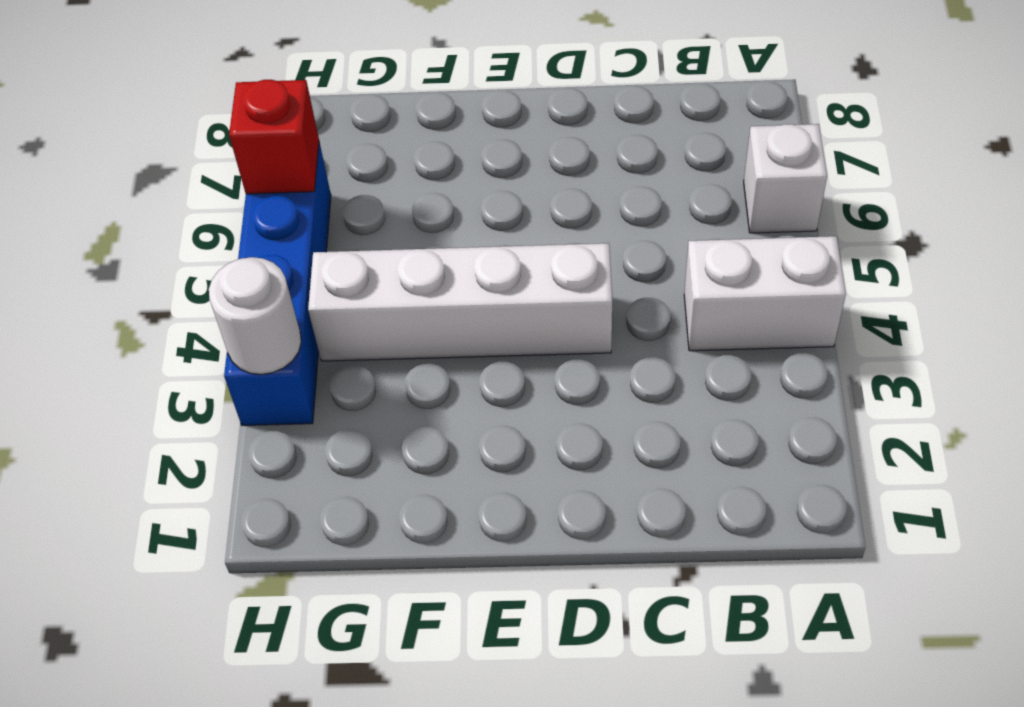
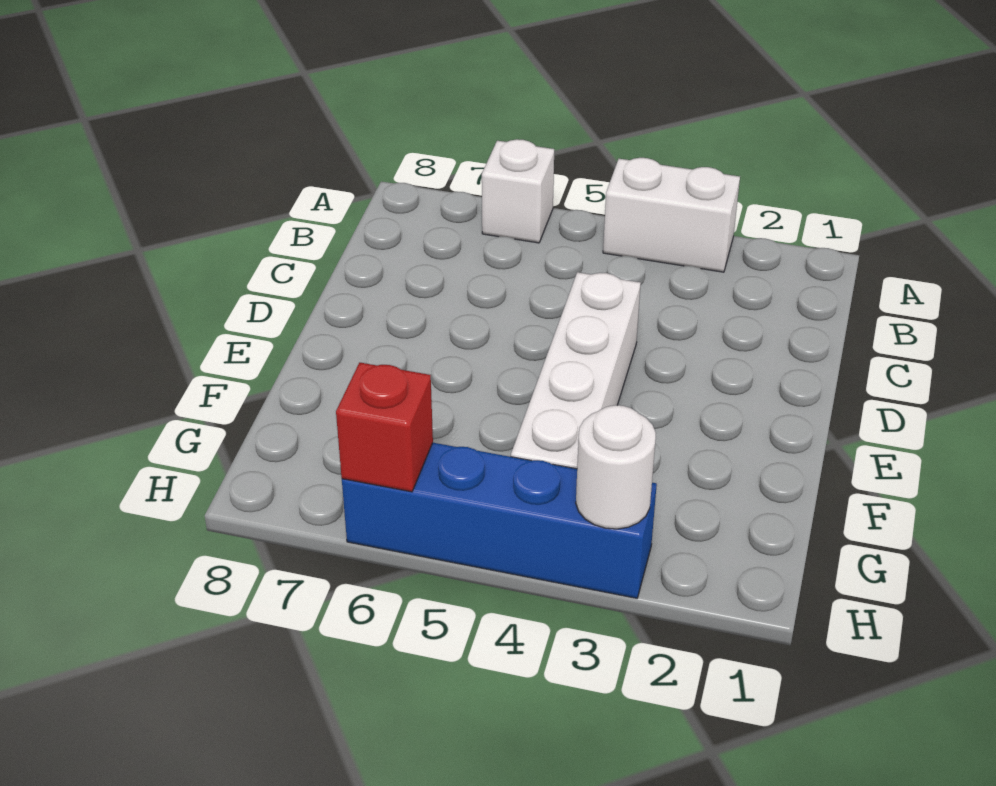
white brick A4:B4 level 1 -> white brick A3:A4 level 1

